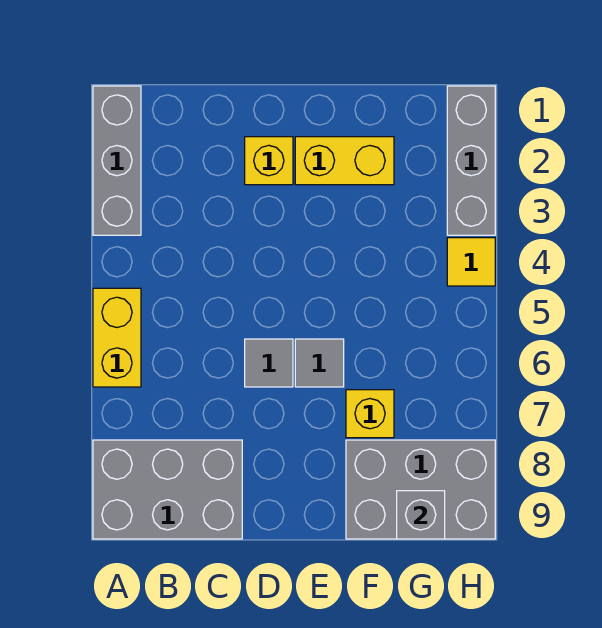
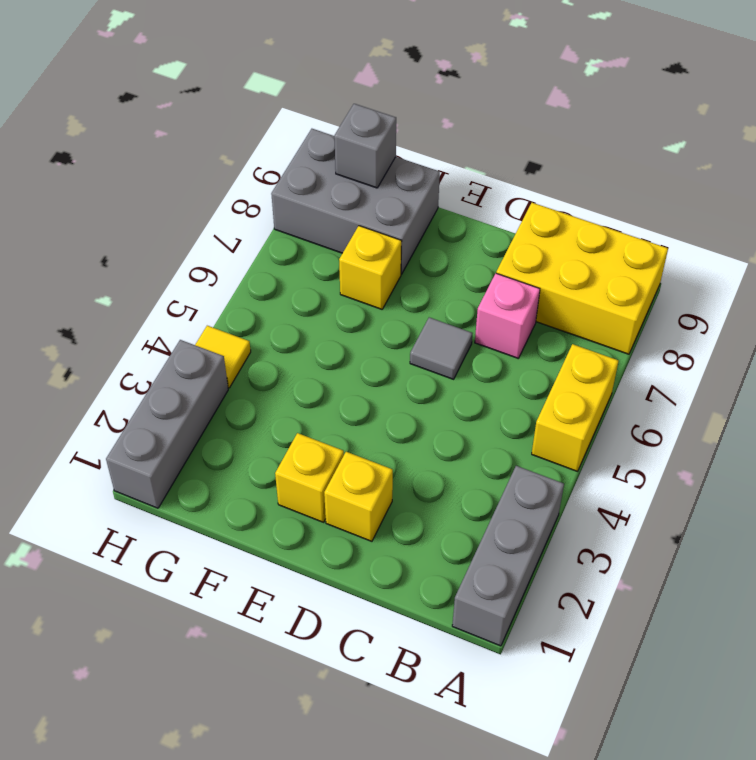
grey brick A8:C9 level 1 -> yellow brick A8:C9 level 1
none -> pink brick C7 level 1
yellow brick E2:F2 level 1 -> yellow brick E2 level 1
grey tile E6 level 1 -> none

